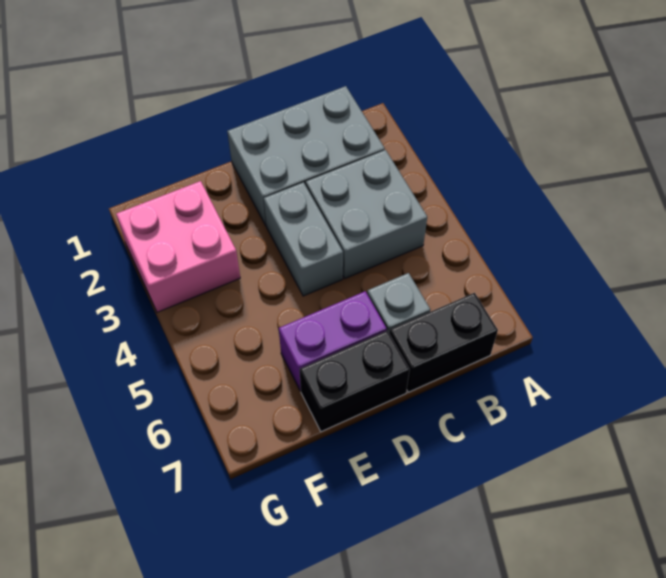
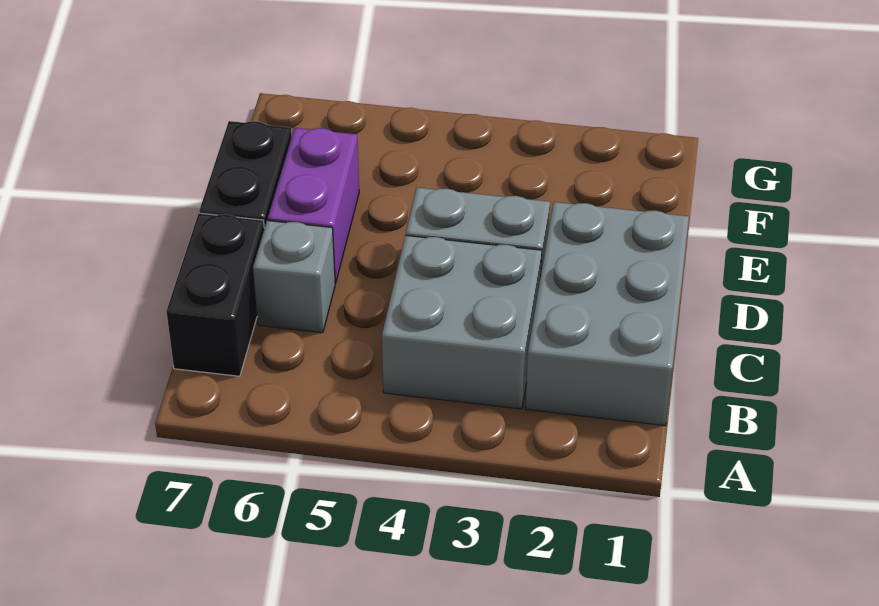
pink brick F2:G3 level 1 -> none

